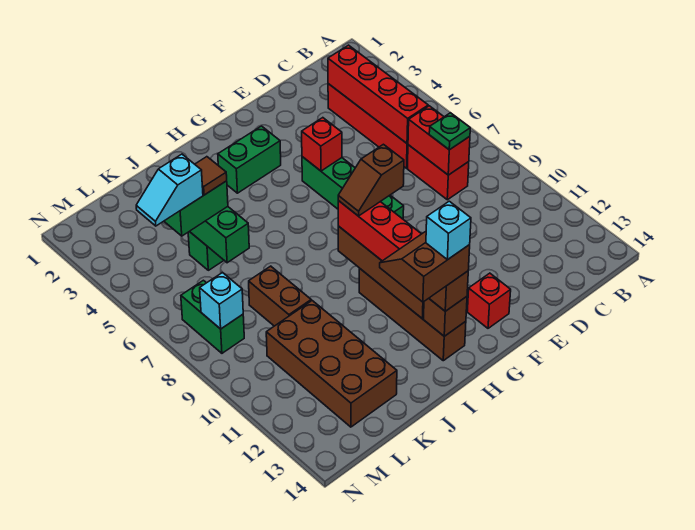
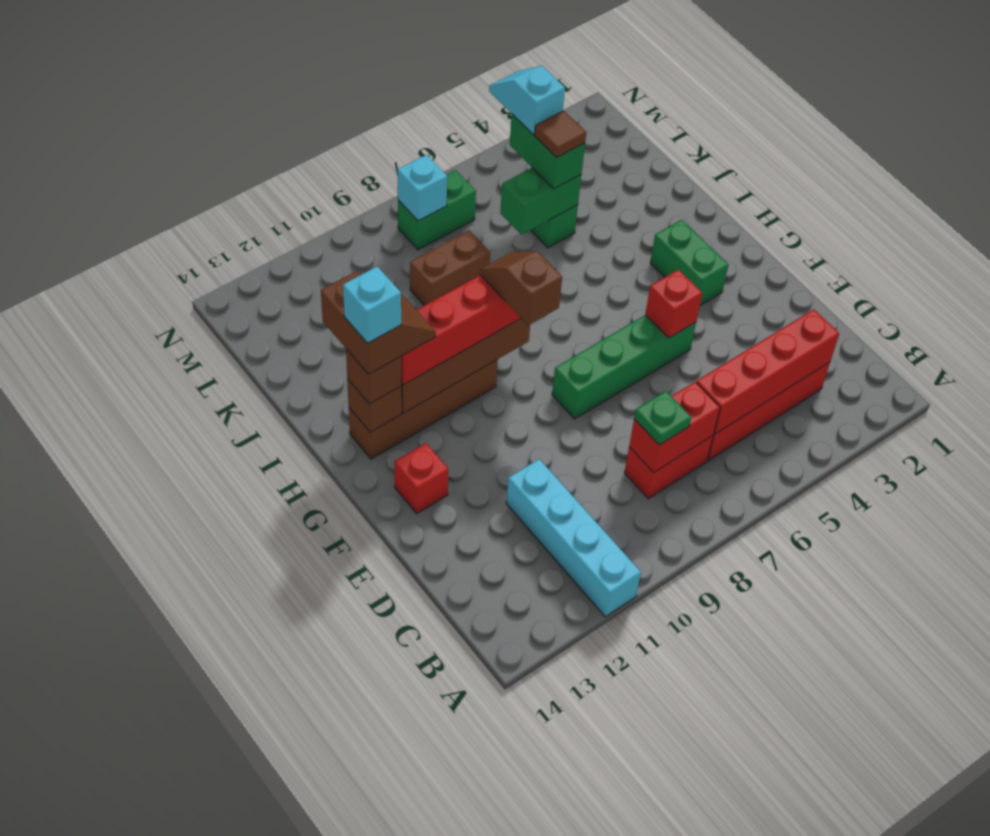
none -> cyan brick A11:D11 level 1
brown brick K10:L13 level 1 -> none

